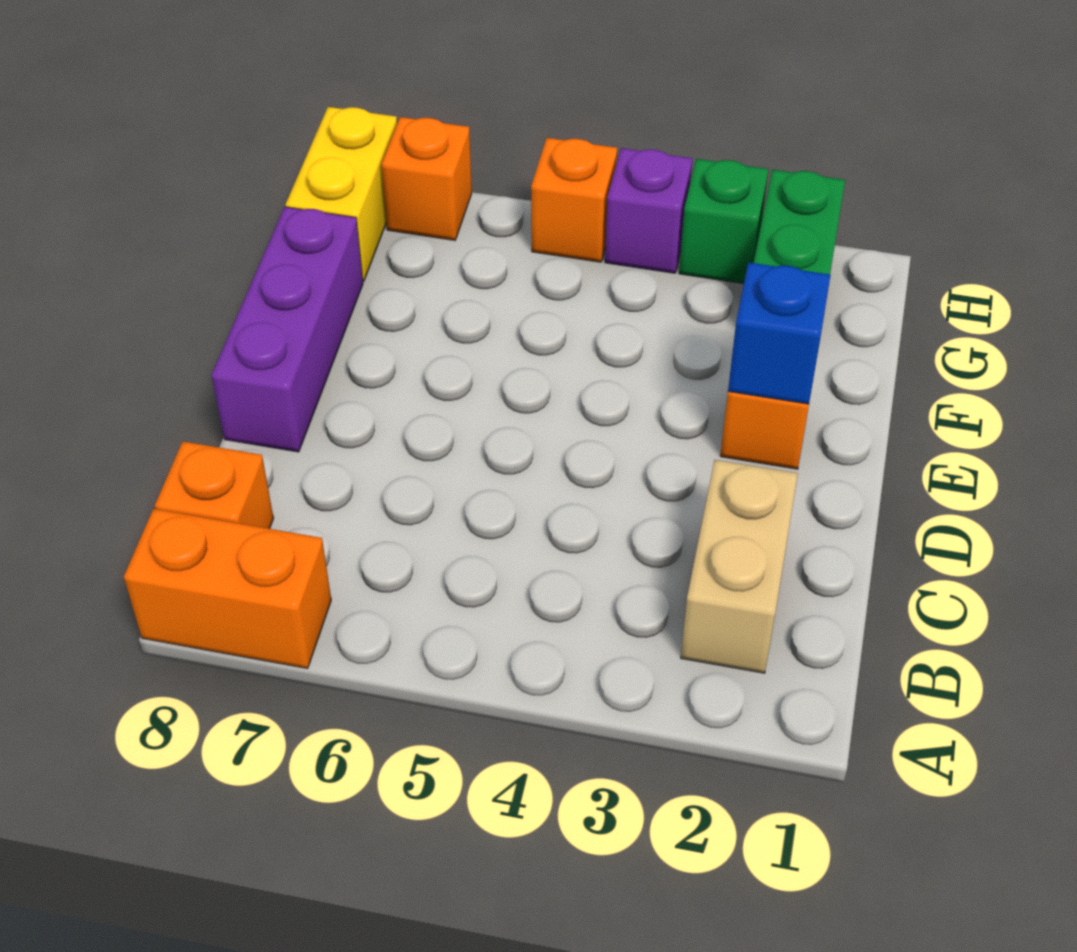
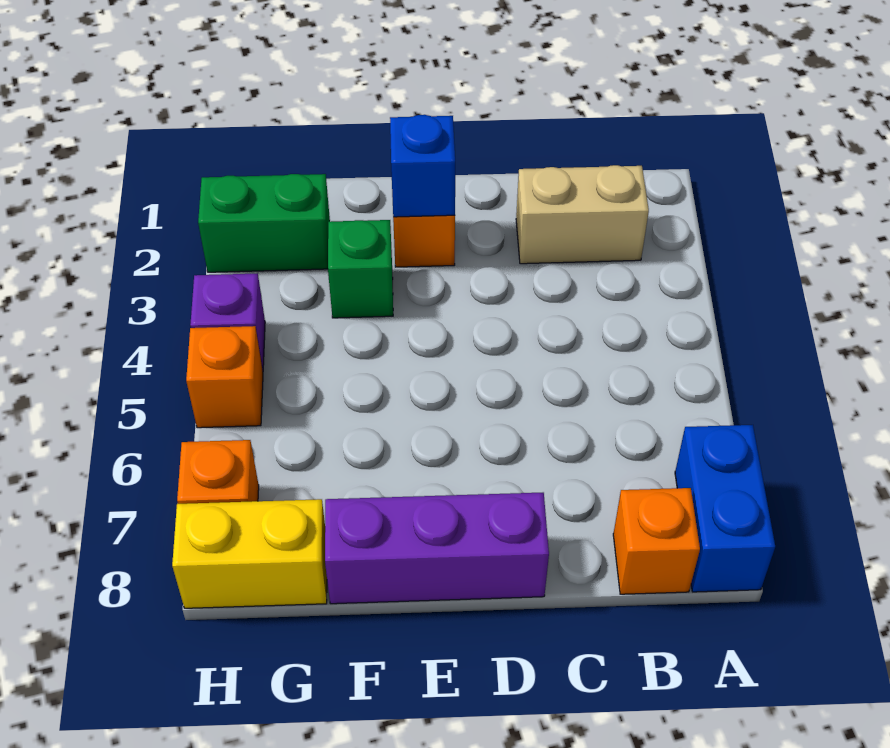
orange brick A7:A8 level 1 -> blue brick A7:A8 level 1
green brick H3 level 1 -> green brick F3 level 1

